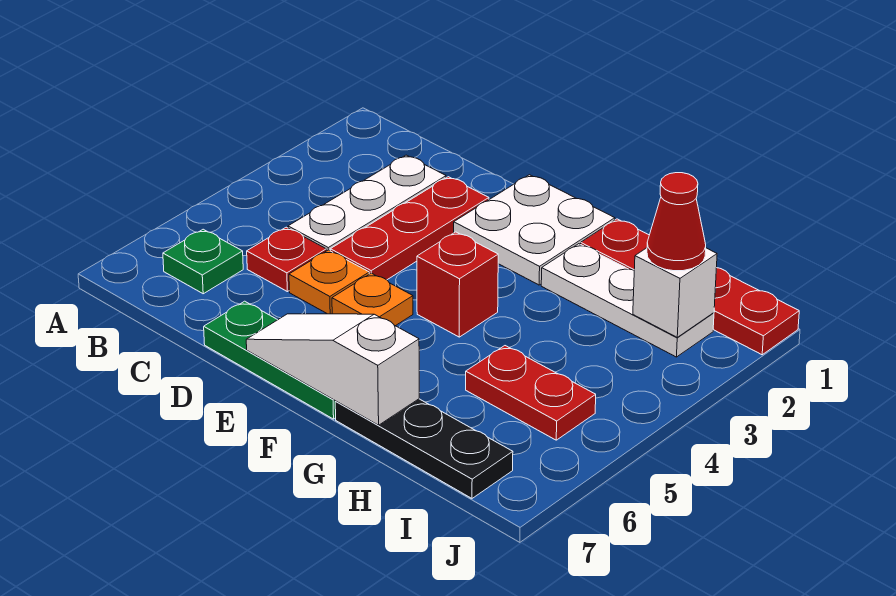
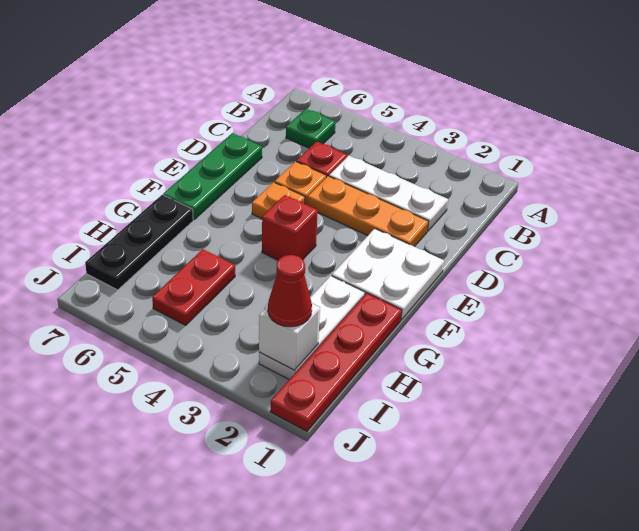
red plate D2:D4 level 1 -> orange plate D2:D4 level 1
white slope E7:G7 level 2 top G -> none

